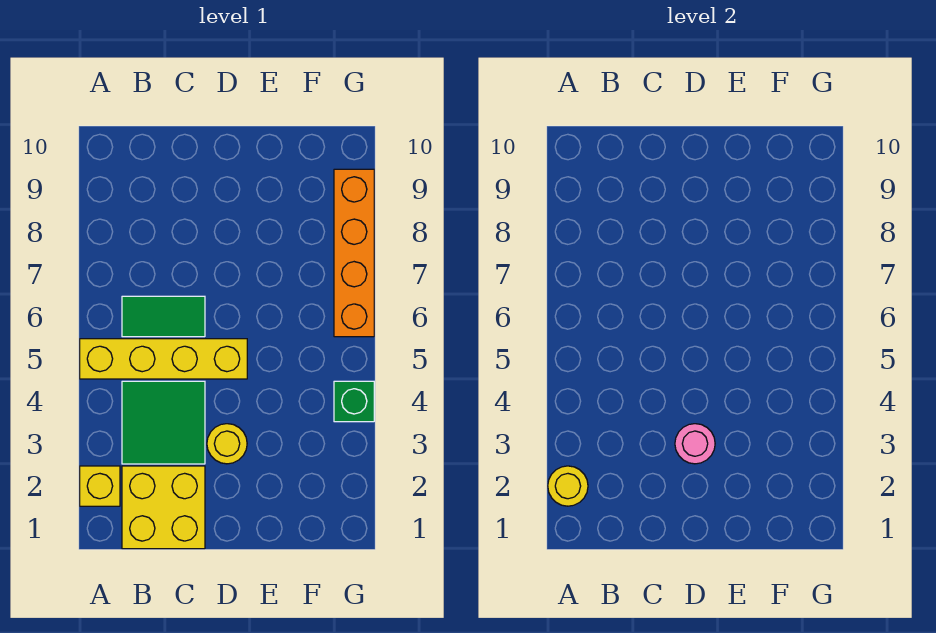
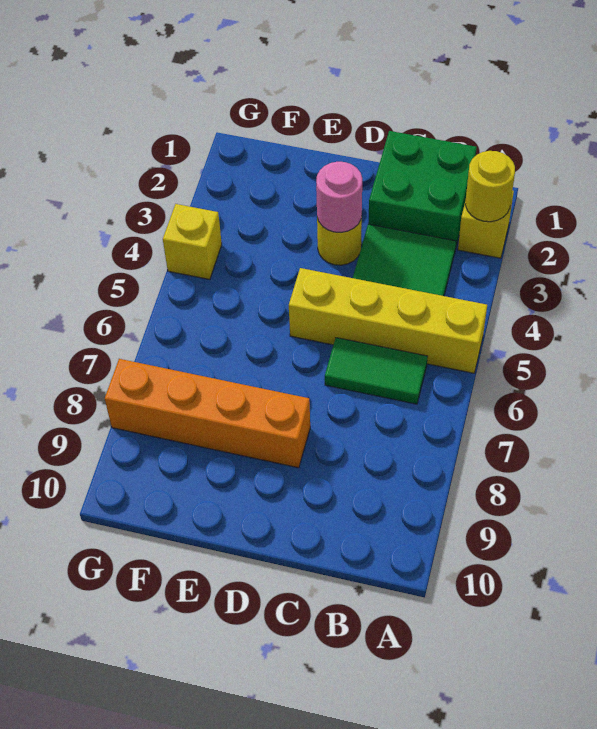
yellow brick B1:C2 level 1 -> green brick B1:C2 level 1
green brick G4 level 1 -> yellow brick G4 level 1
orange brick G6:G9 level 1 -> orange brick D8:G8 level 1

